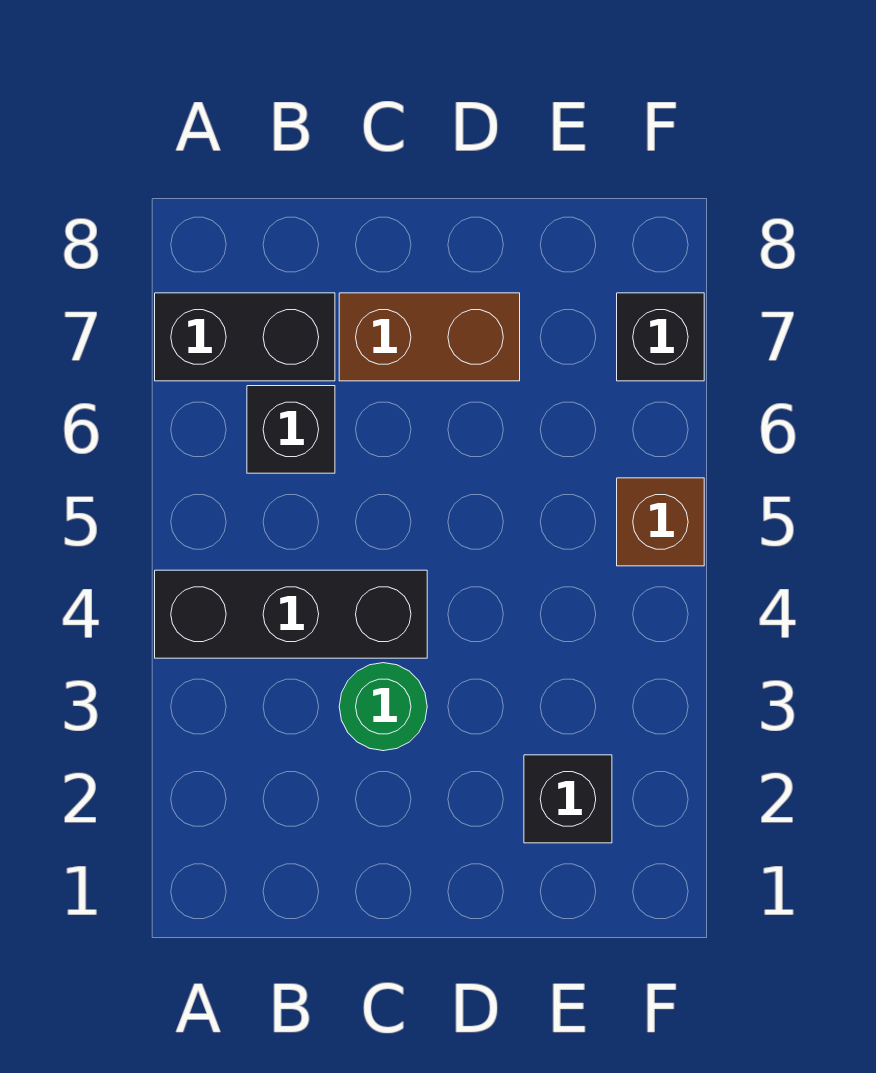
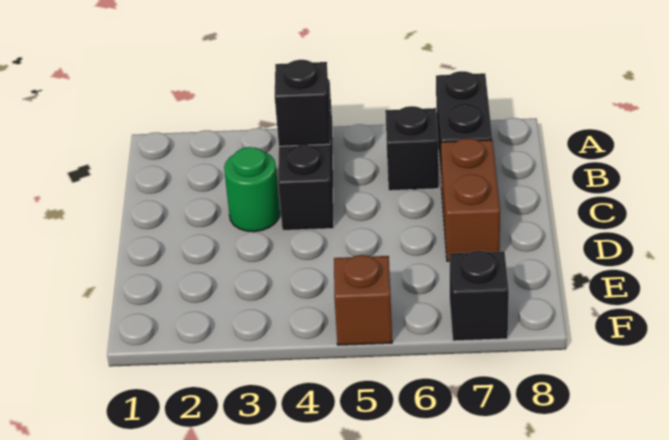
black brick E2 level 1 -> black brick B4 level 2

